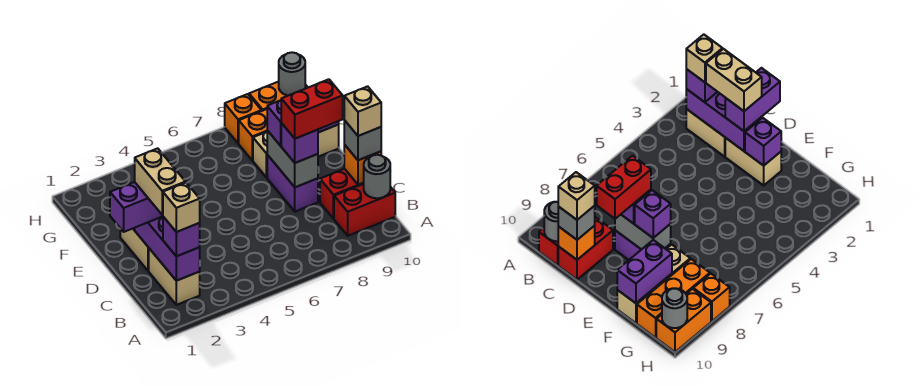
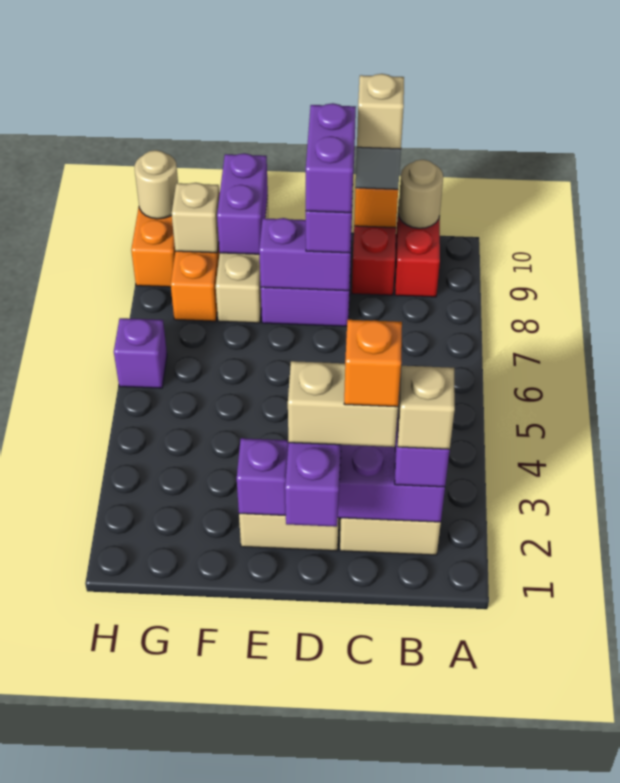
grey round brick B10 level 2 -> tan round brick B10 level 2
grey brick D8:E8 level 2 -> purple brick D8:E8 level 2
red brick D8:D9 level 4 -> purple brick D8:D9 level 4
purple brick E8 level 3 -> purple brick H6 level 1
none -> tan brick G9 level 2
orange brick H8 level 1 -> orange brick C2 level 5
grey round brick H10 level 2 -> tan round brick H10 level 2

